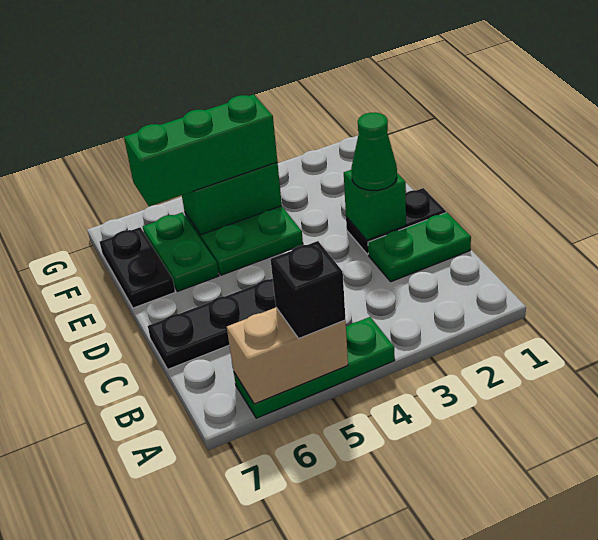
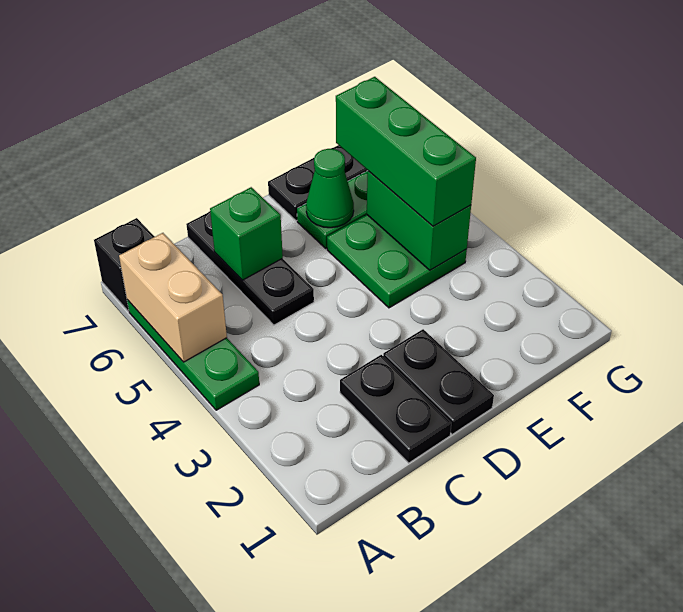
black brick A5 level 3 -> black brick A7 level 1
green plate C1:C2 level 1 -> black plate C1:C2 level 1
green brick D2 level 2 -> green brick C6 level 2
green cone D2 level 3 -> green cone E6 level 2

